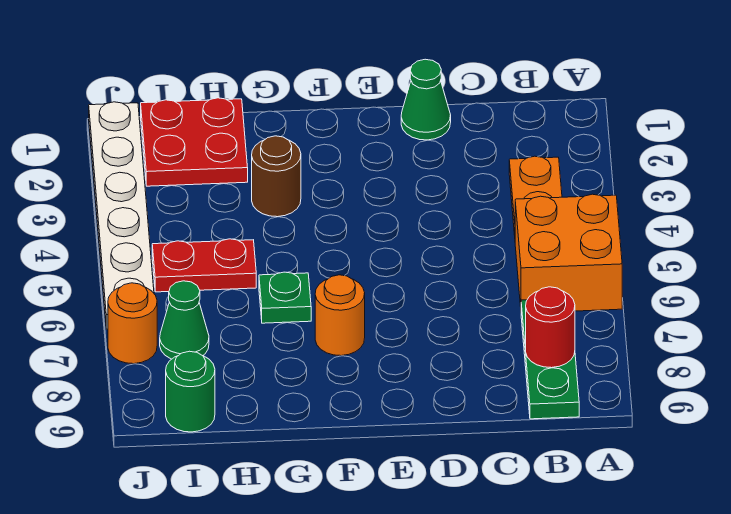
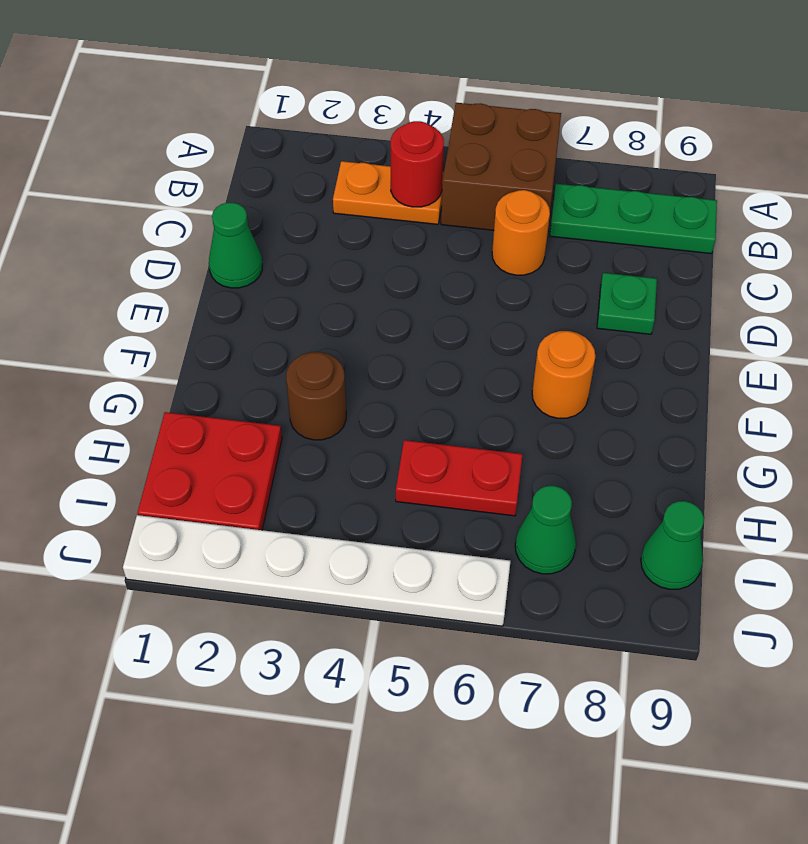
orange brick A5:B6 level 1 -> brown brick A5:B6 level 1
red round brick B8 level 2 -> red round brick B4 level 2
green plate G6 level 1 -> green plate D8 level 1
red plate H5:I5 level 1 -> red plate H5:H6 level 1
green round brick I9 level 1 -> green cone I9 level 1
orange round brick J7 level 1 -> orange round brick C6 level 1

